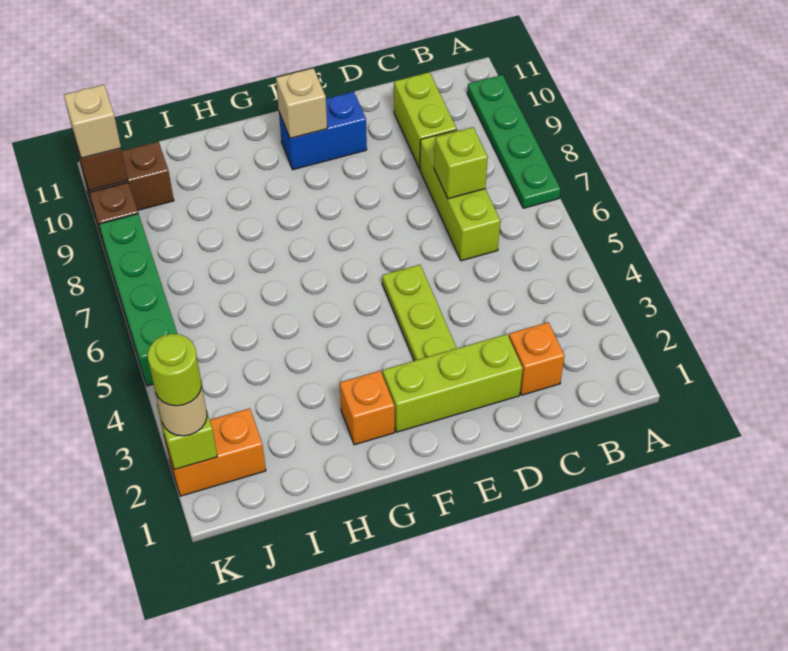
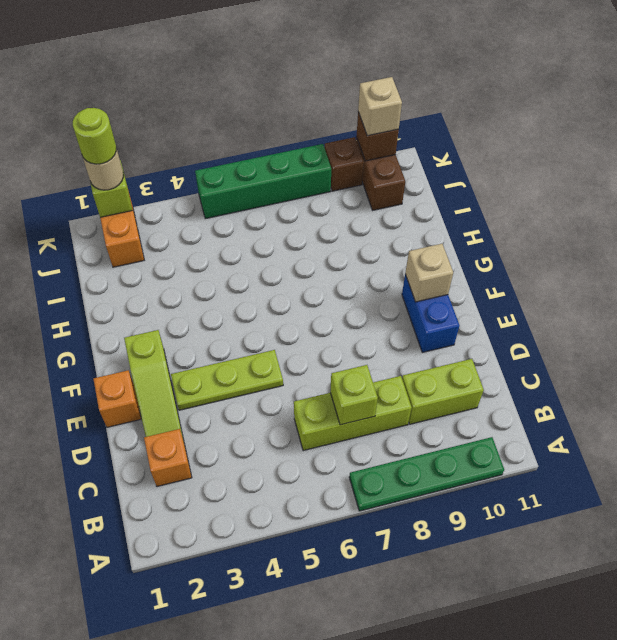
lime brick D2:F2 level 1 -> lime slope D2:F2 level 1 top F
orange brick G2 level 1 -> orange brick E1 level 1

